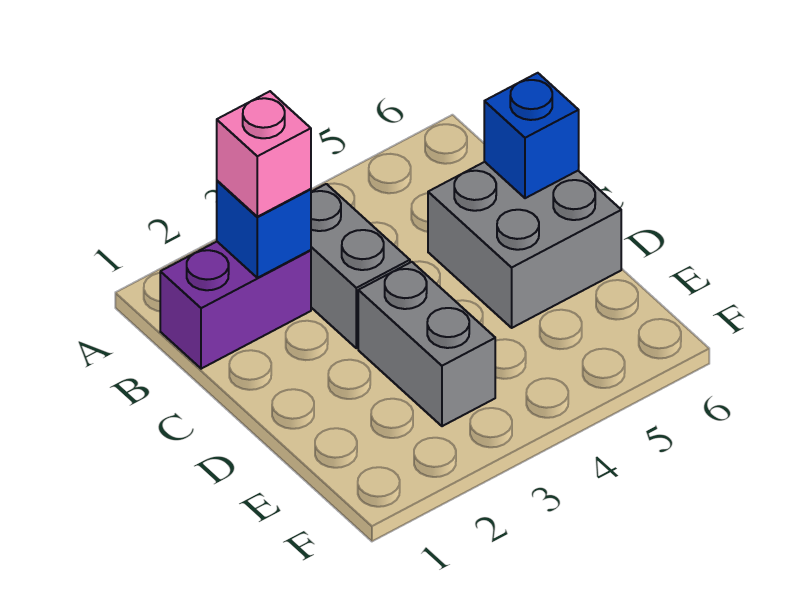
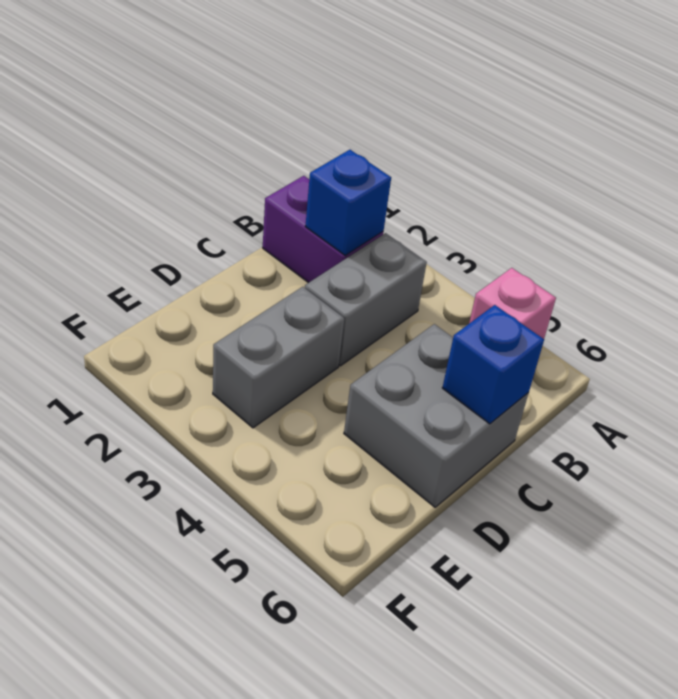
pink brick B2 level 3 -> pink brick A5 level 1

